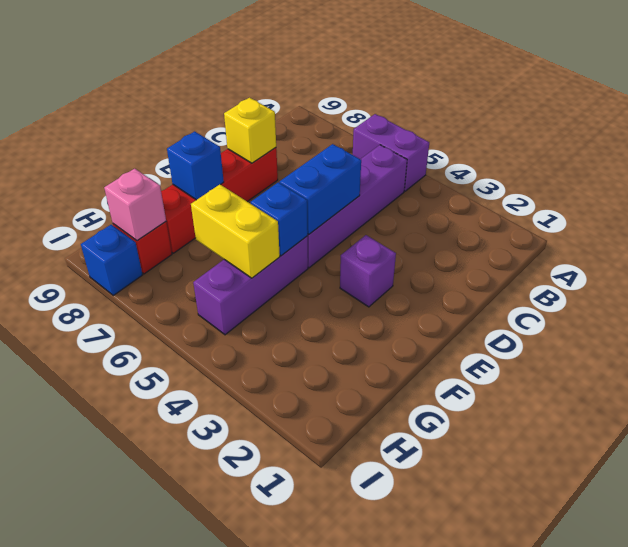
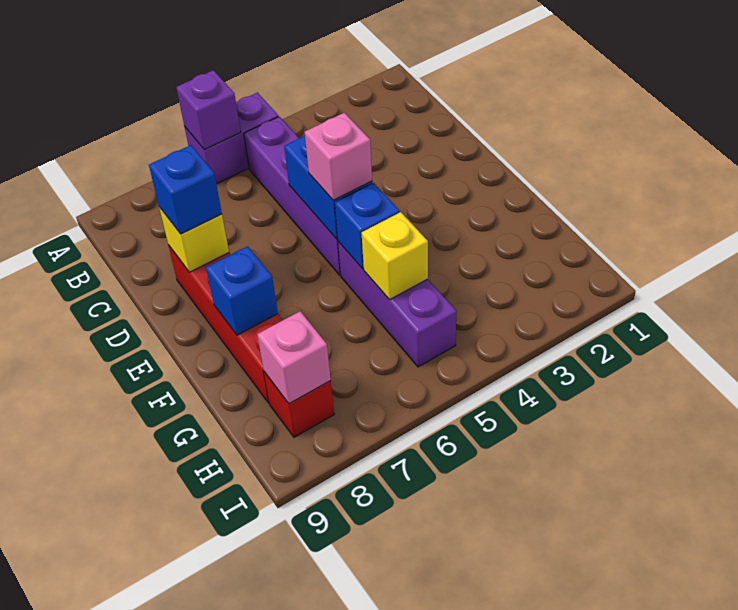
purple brick E3 level 1 -> purple brick A6 level 2
none -> pink brick E5 level 3
yellow brick G5:G6 level 2 -> yellow brick G5 level 2
blue brick I8 level 1 -> blue brick D8 level 3

